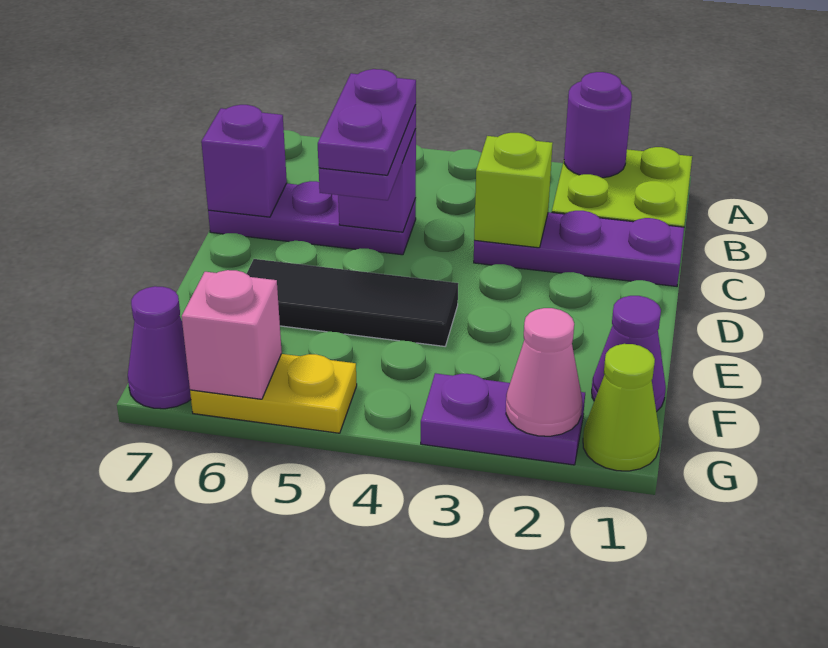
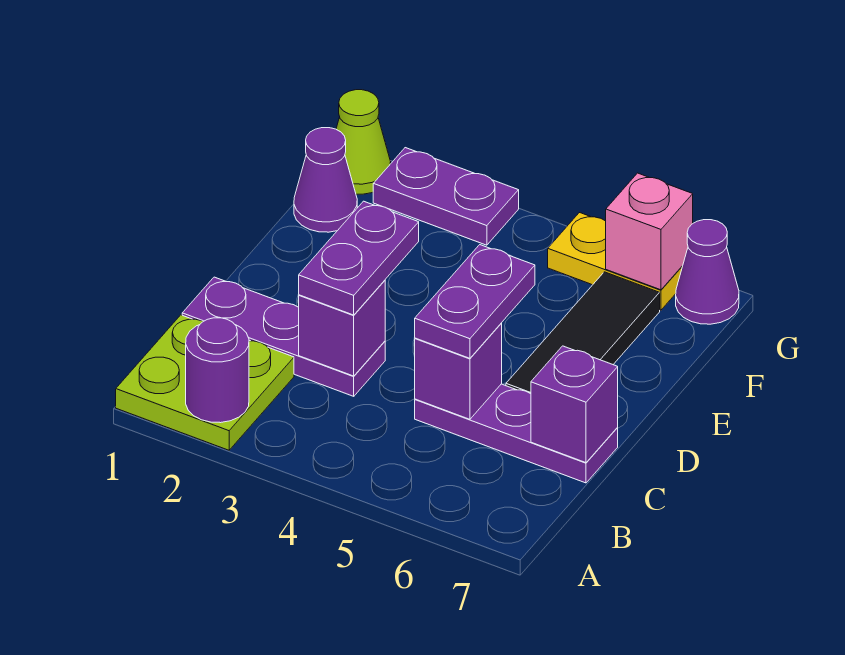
lime brick C3 level 2 -> purple brick C3 level 2
purple plate C5:D5 level 4 -> purple plate C3:D3 level 3
black tile E4:E6 level 1 -> black tile D6:F6 level 1
pink cone G2 level 2 -> none

